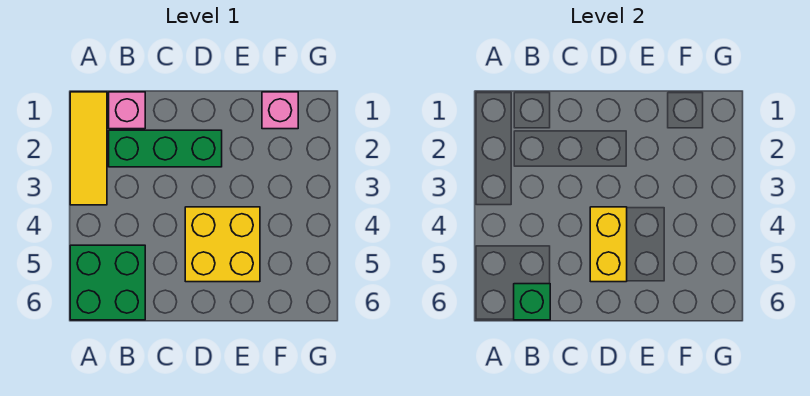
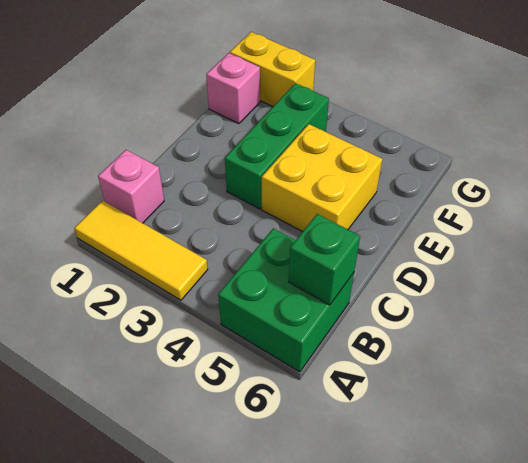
green brick B2:D2 level 1 -> green brick D3:F3 level 1
yellow brick D4:D5 level 2 -> yellow brick G1:G2 level 1

